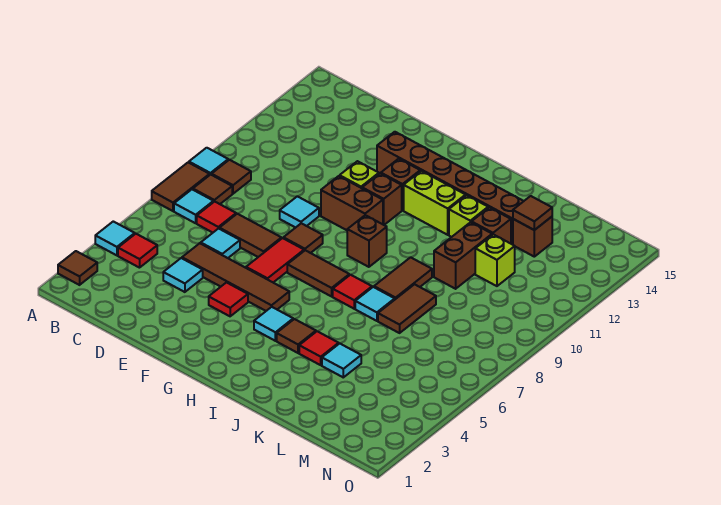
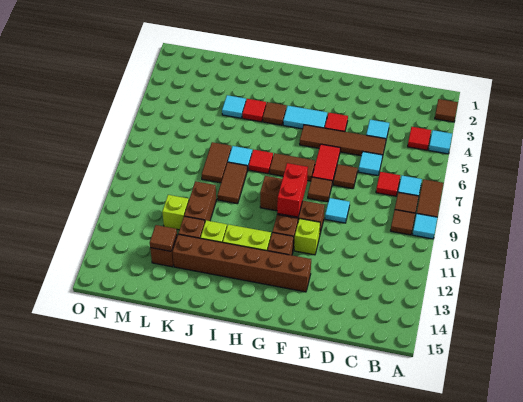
brown tile D7:E7 level 1 -> brown tile E7 level 1
none -> red brick G9:G10 level 2
cyan tile H4 level 1 -> cyan tile G4:H4 level 1

